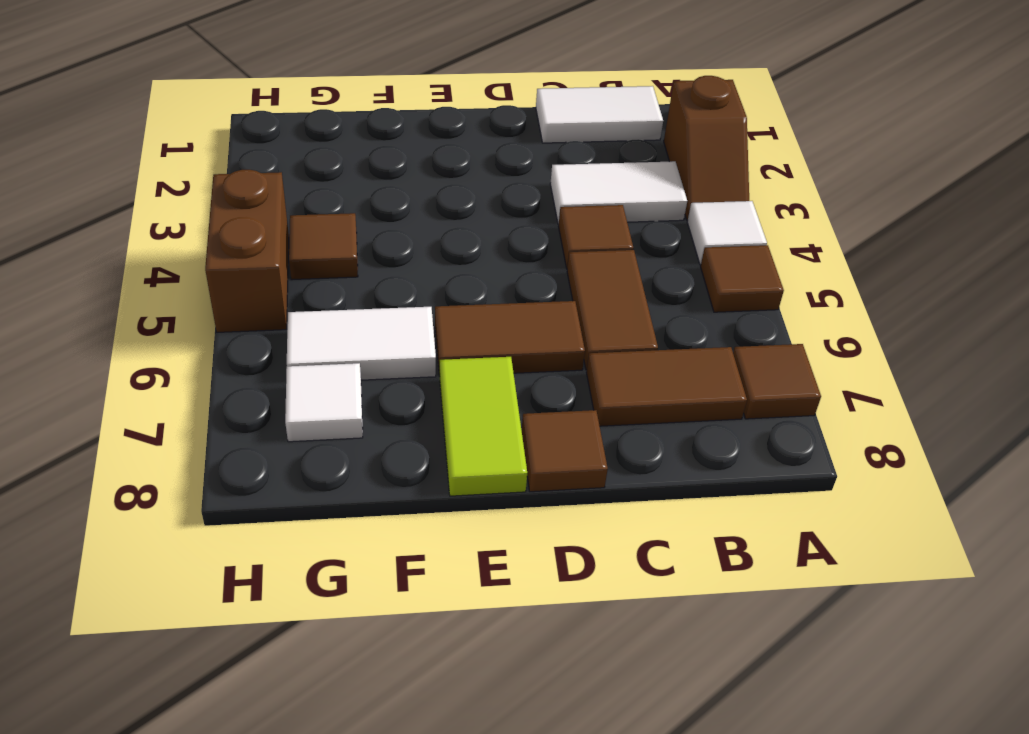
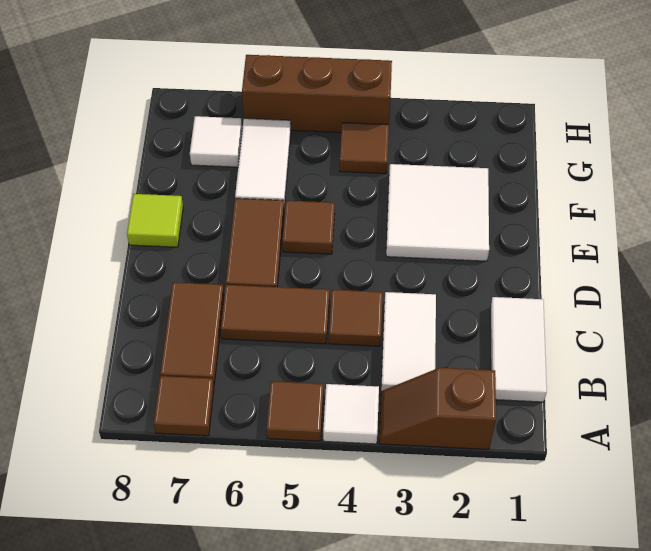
brown tile D8 level 1 -> brown tile E5 level 1
none -> white tile E2:F3 level 1
lime tile E7:E8 level 1 -> lime tile E8 level 1
brown brick H4:H5 level 1 -> brown brick H4:H6 level 1

